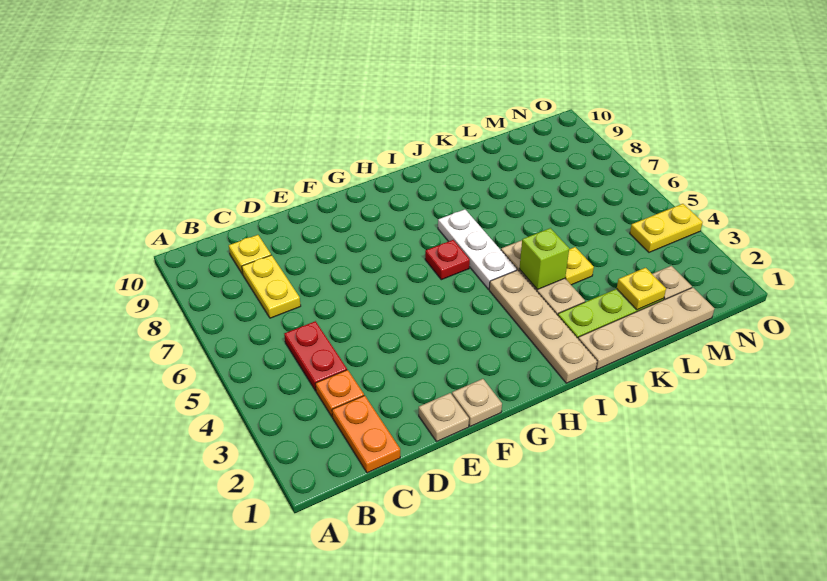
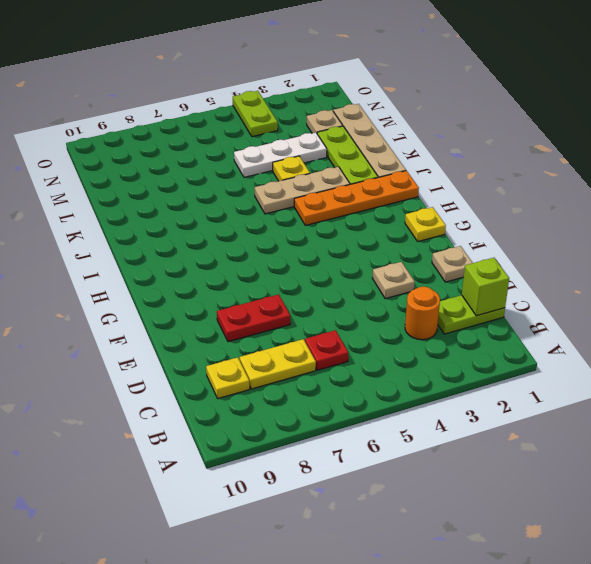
orange plate C1:C2 level 1 -> lime plate C1:C2 level 1
orange plate C3 level 1 -> orange round brick C3 level 1
red plate C4:C5 level 1 -> red plate E7:E8 level 1
tan plate F1 level 1 -> tan plate E3 level 1
red plate H6 level 1 -> red plate C6 level 1
tan plate I1:I4 level 1 -> orange plate I1:I4 level 1
white plate I5:I7 level 1 -> white plate L3:L5 level 1
lime brick J4 level 2 -> lime brick C1 level 2
yellow plate L2 level 2 -> yellow plate G1 level 1
yellow plate N4:O4 level 1 -> lime plate N4:O4 level 1

